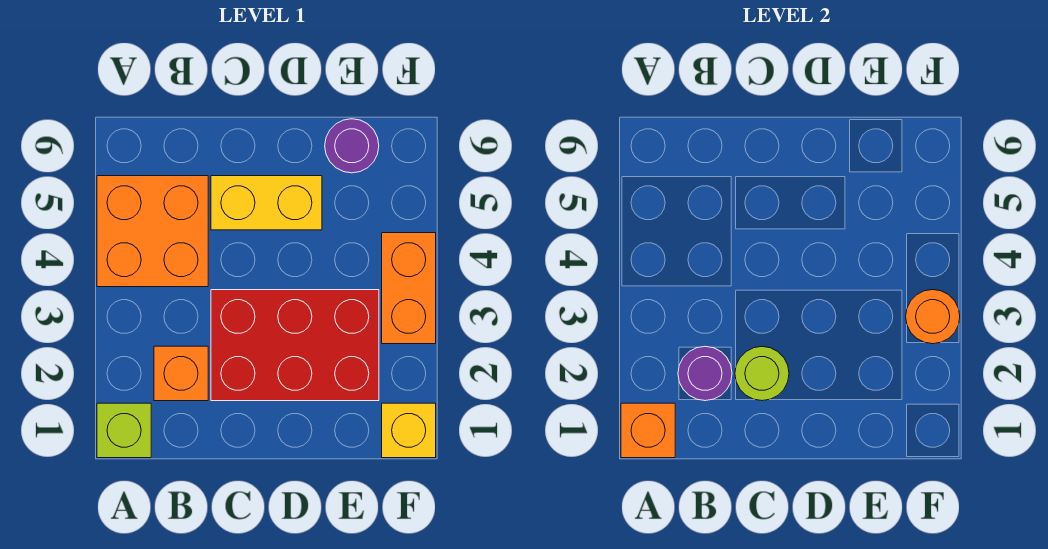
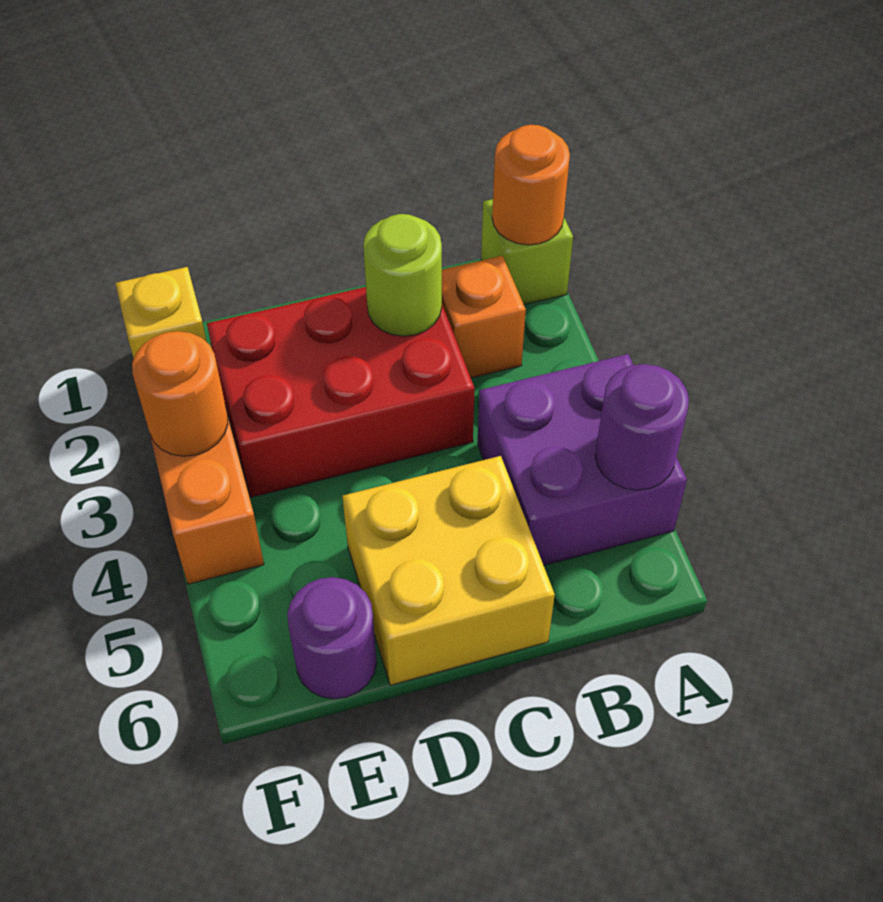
orange brick A1 level 2 -> orange round brick A1 level 2
orange brick A4:B5 level 1 -> purple brick A4:B5 level 1
purple round brick B2 level 2 -> purple round brick A5 level 2
yellow brick C5:D5 level 1 -> yellow brick C5:D6 level 1

